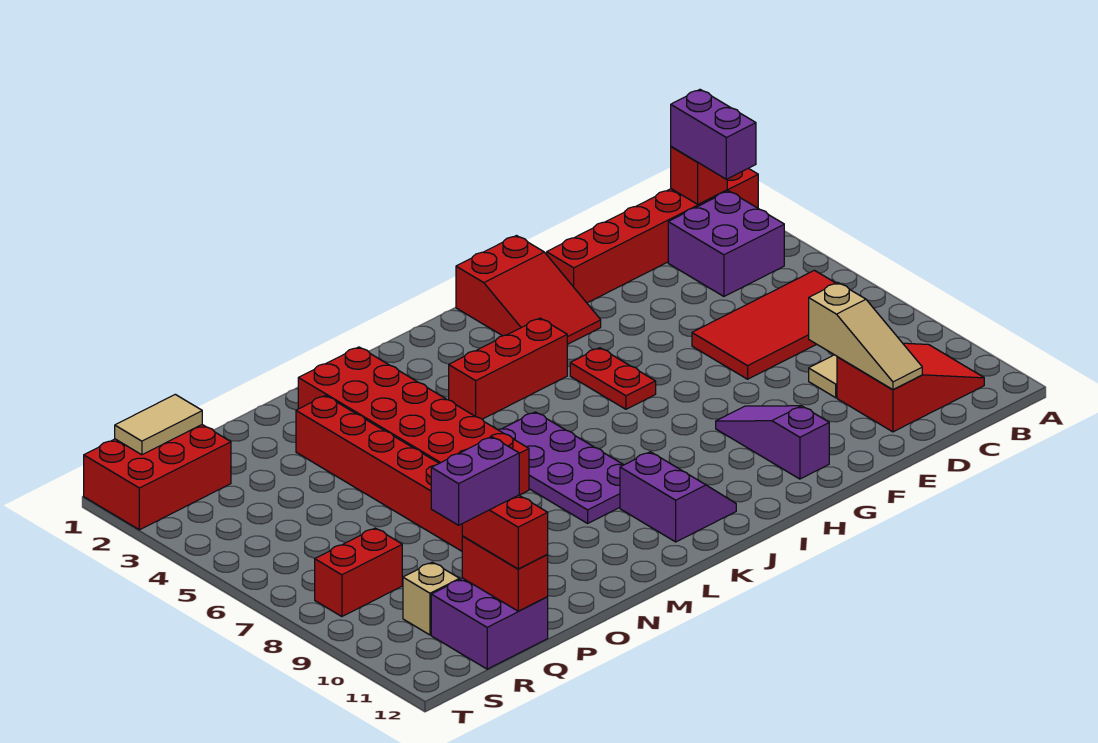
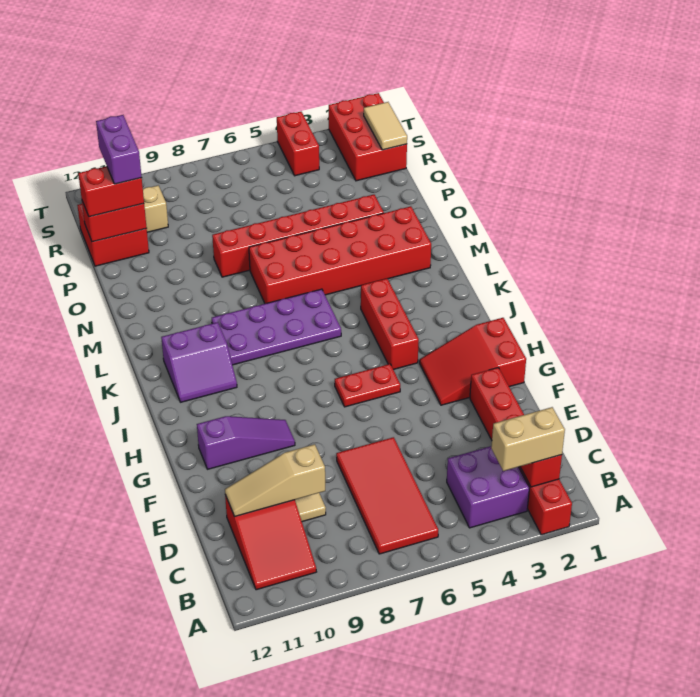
purple brick B2:B3 level 3 -> tan brick B2:B3 level 3
purple brick Q11:R12 level 1 -> red brick Q11:R12 level 1
red brick R8:S8 level 1 -> red brick S4:T4 level 1

